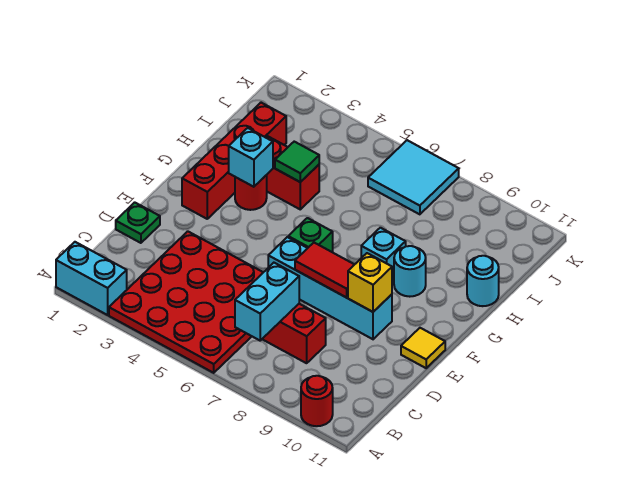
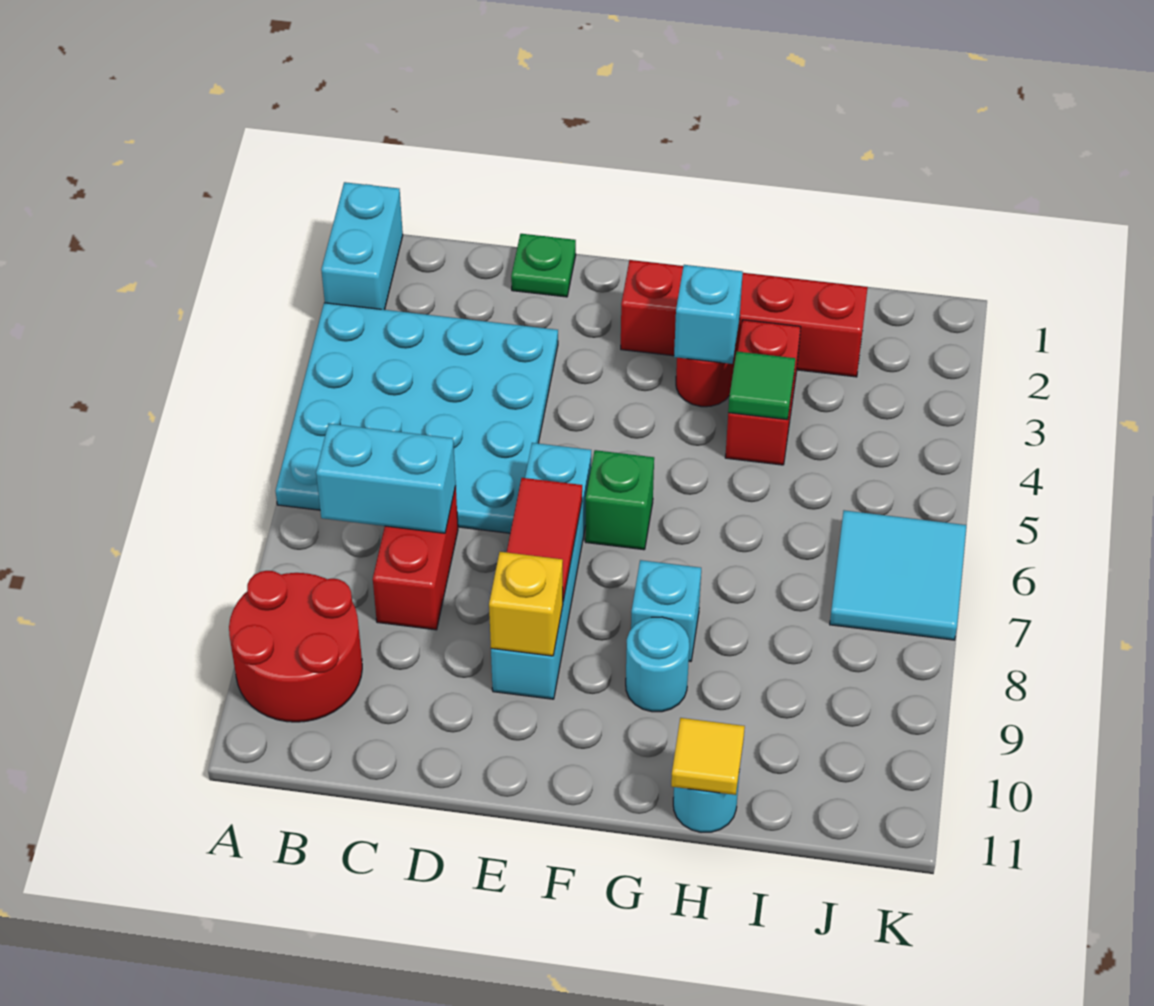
red plate A3:D6 level 1 -> cyan plate A3:D6 level 1
red round brick A10 level 1 -> red round brick A9:B10 level 1
yellow tile E11 level 1 -> yellow tile H11 level 2

